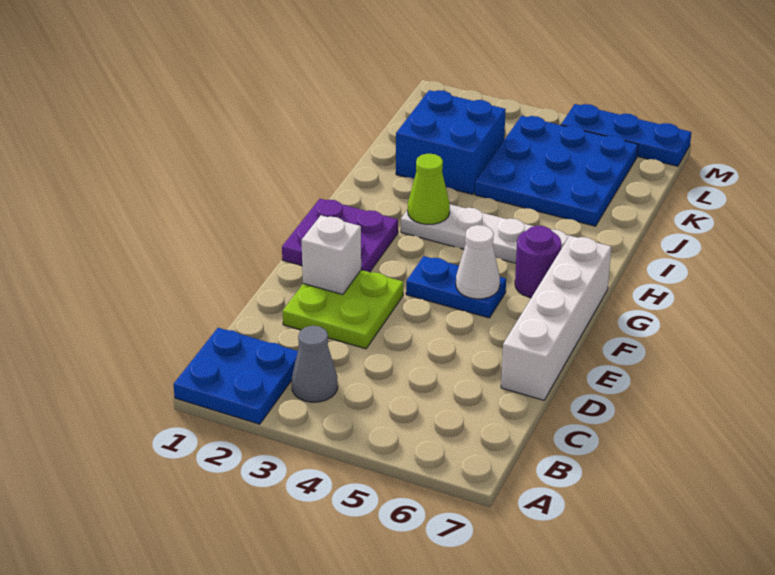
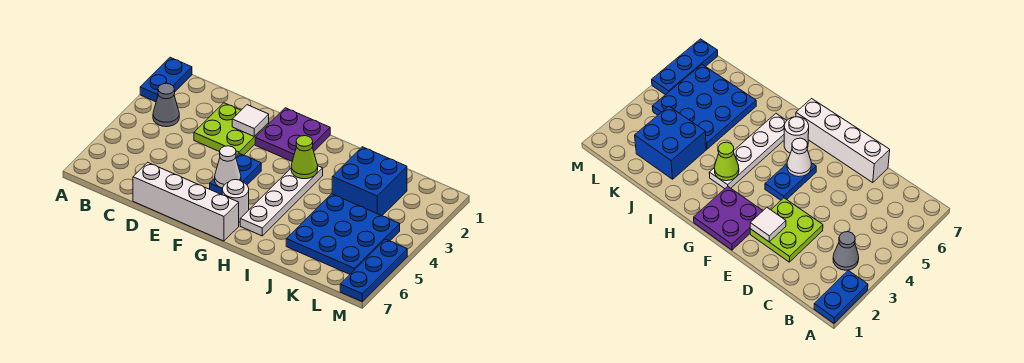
blue plate A1:B2 level 1 -> blue plate A1:A2 level 1
white brick E2 level 2 -> white tile E2 level 2
purple round brick G6 level 1 -> white round brick G6 level 1

